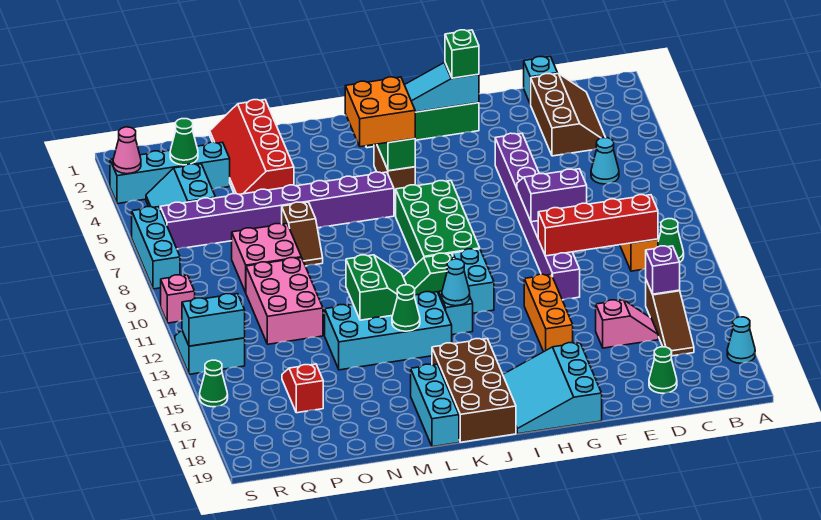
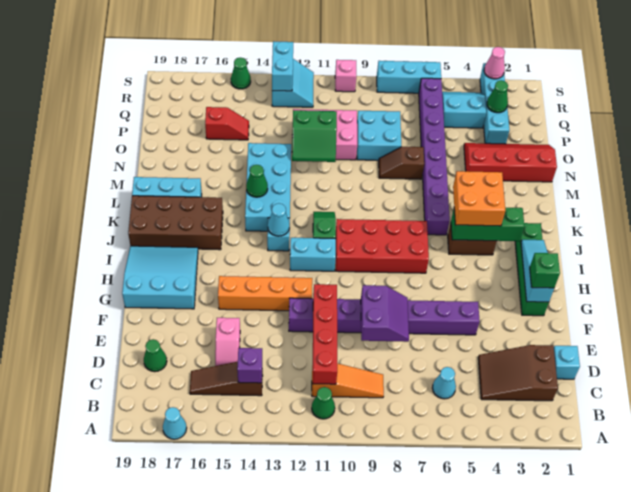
brown slope C2:D4 level 1 top D -> brown slope C2:D4 level 1 top 2
orange brick G13:G15 level 1 -> orange brick G12:G15 level 1
green brick I7:J10 level 1 -> red brick I7:J10 level 1
green slope L12:M13 level 2 top M -> green slope N11:O12 level 2 top O
pink brick O8:P9 level 1 -> cyan brick O8:P9 level 1

